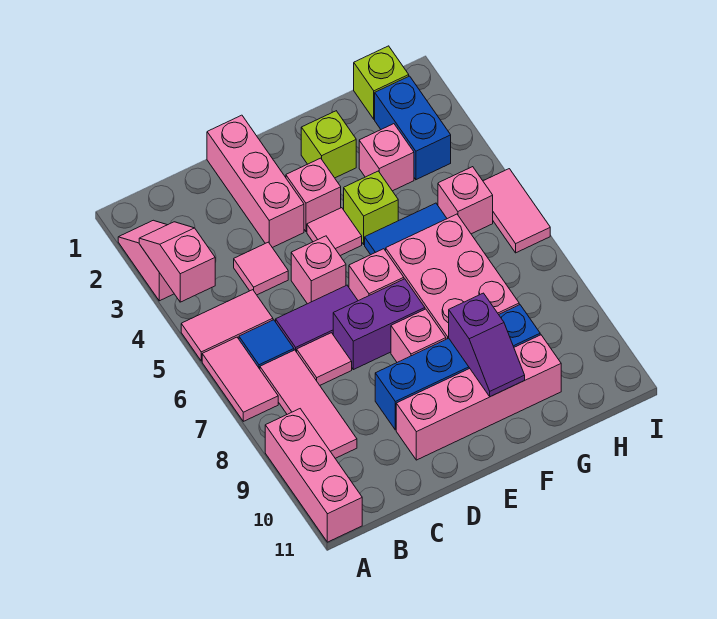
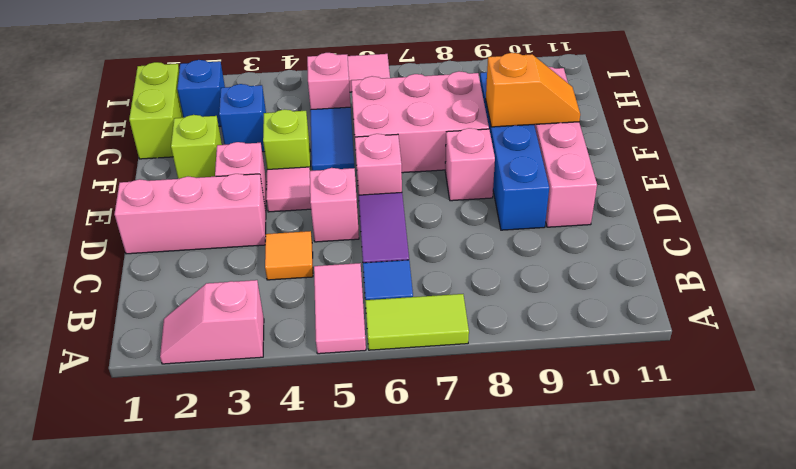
pink slope A3:A4 level 2 top 4 -> none
pink tile A6:A7 level 1 -> lime tile A6:A7 level 1
pink brick A9:A11 level 1 -> none
pink tile B7:B9 level 1 -> none
pink tile C4 level 1 -> orange tile C4 level 1
pink tile C7 level 1 -> none
purple brick D7:E7 level 1 -> none
purple slope F9:F10 level 2 top 9 -> orange slope F9:F10 level 2 top 9
pink brick G3 level 1 -> blue brick G3 level 1
lime brick H1 level 1 -> lime brick G1:H1 level 1
blue brick H2:H3 level 1 -> blue brick H2 level 1

